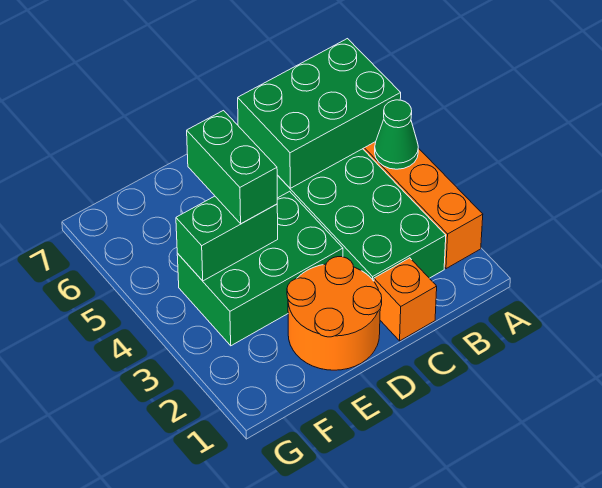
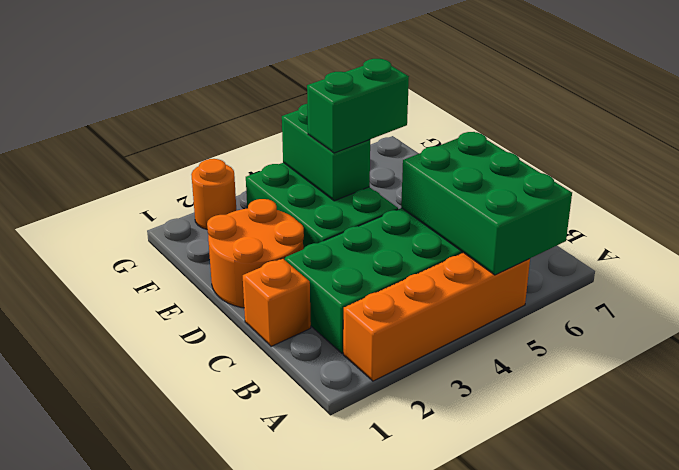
green cone A4 level 2 -> none
none -> orange round brick G2 level 1

